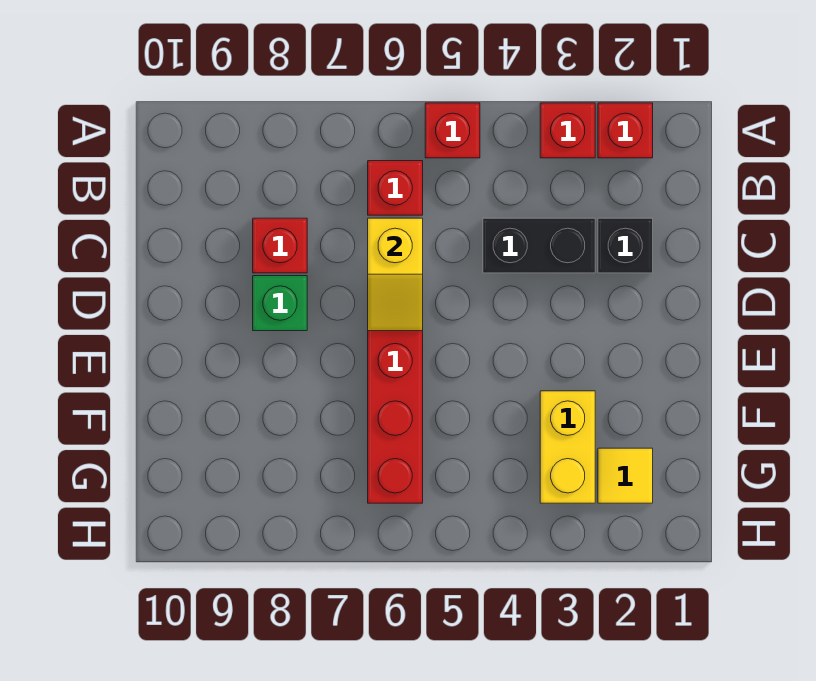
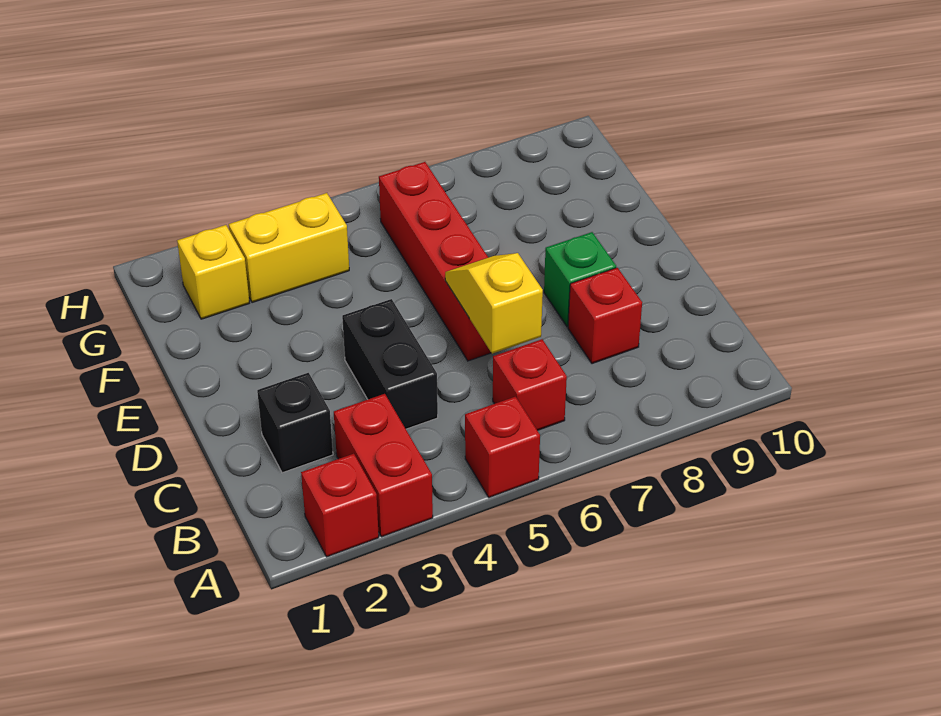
red brick A3 level 1 -> red brick A3:B3 level 1
black brick C3:C4 level 1 -> black brick C4:D4 level 1
yellow brick F3:G3 level 1 -> yellow brick G3:G4 level 1
yellow tile G2 level 1 -> yellow brick G2 level 1

